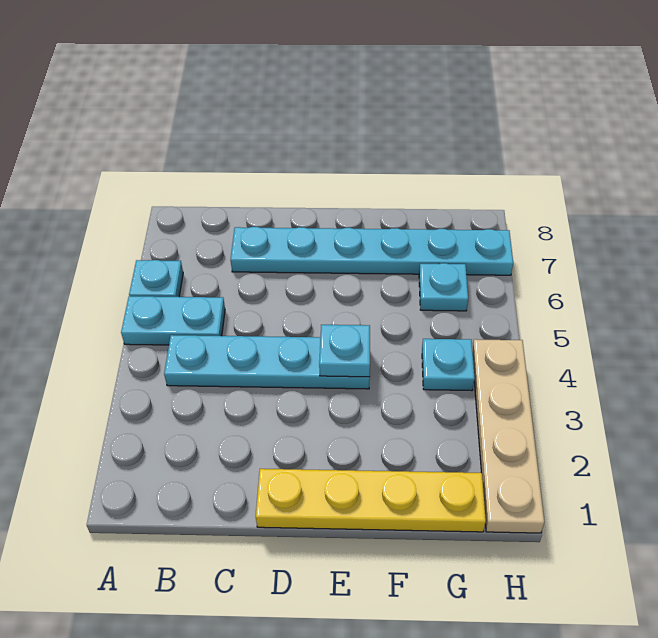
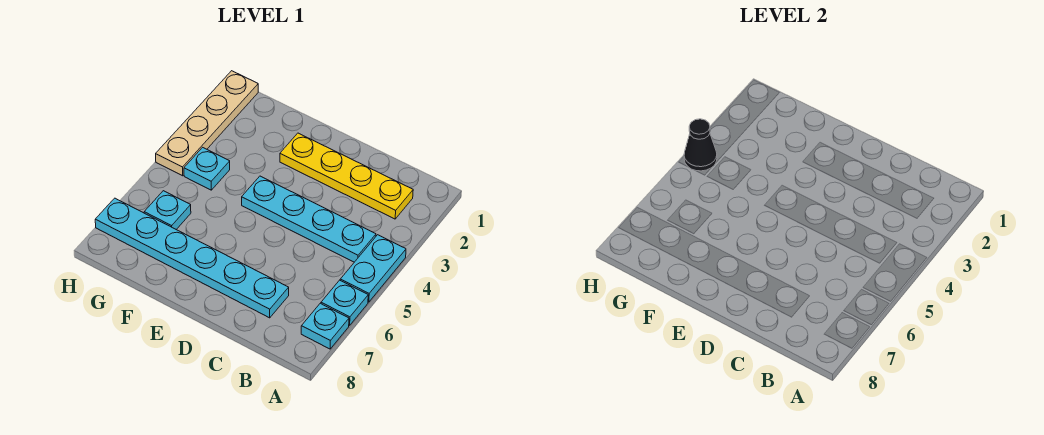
cyan plate A5:B5 level 1 -> cyan plate A4:A5 level 1
yellow plate D1:G1 level 1 -> yellow plate B2:E2 level 1
cyan plate E4 level 2 -> cyan plate A7 level 1
none -> black cone H4 level 2

